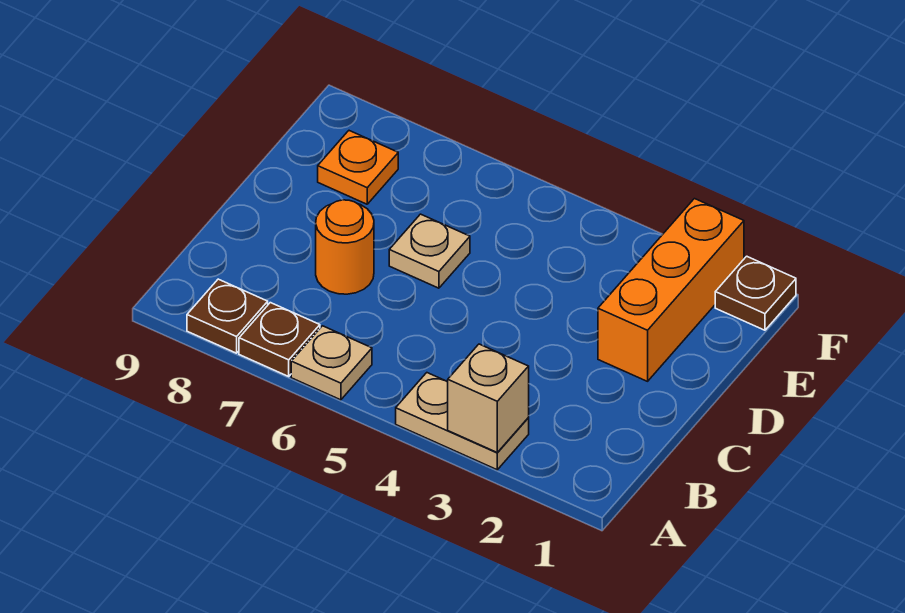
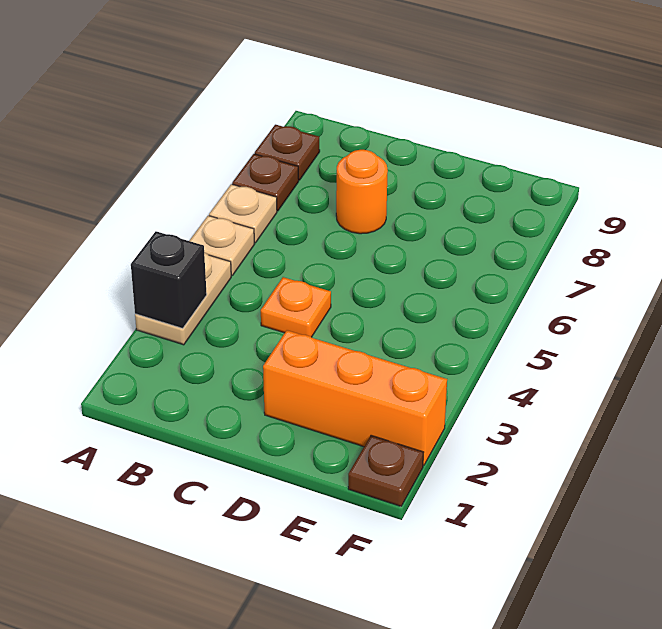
tan brick A3 level 2 -> black brick A3 level 2
tan plate D6 level 1 -> tan plate A5 level 1
orange plate E8 level 1 -> orange plate C4 level 1

